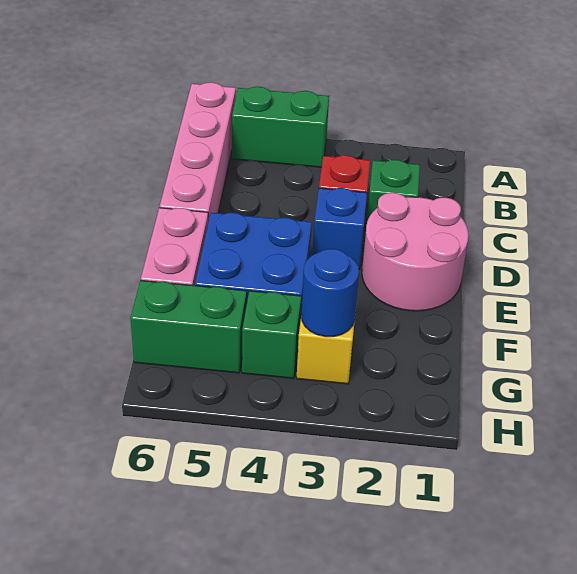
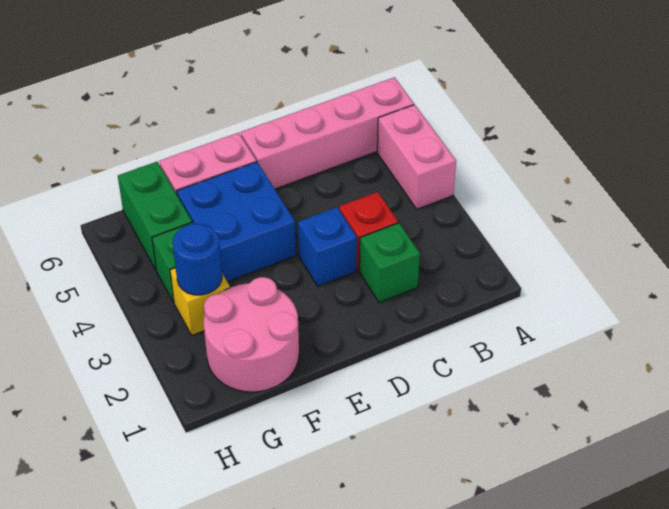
green brick A4:A5 level 1 -> pink brick A4:A5 level 1
pink round brick D1:E2 level 1 -> pink round brick F1:G2 level 1

